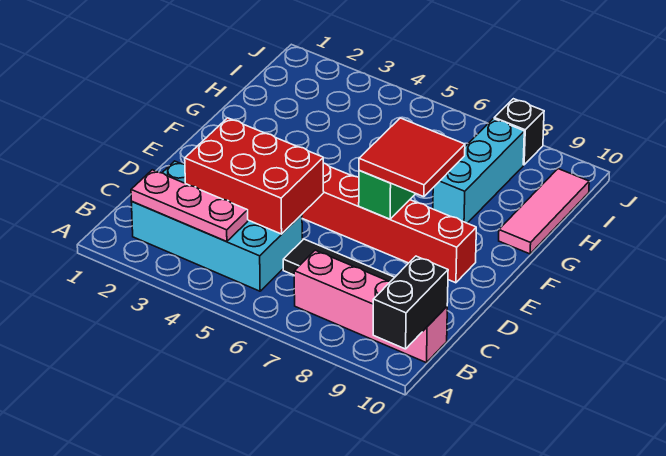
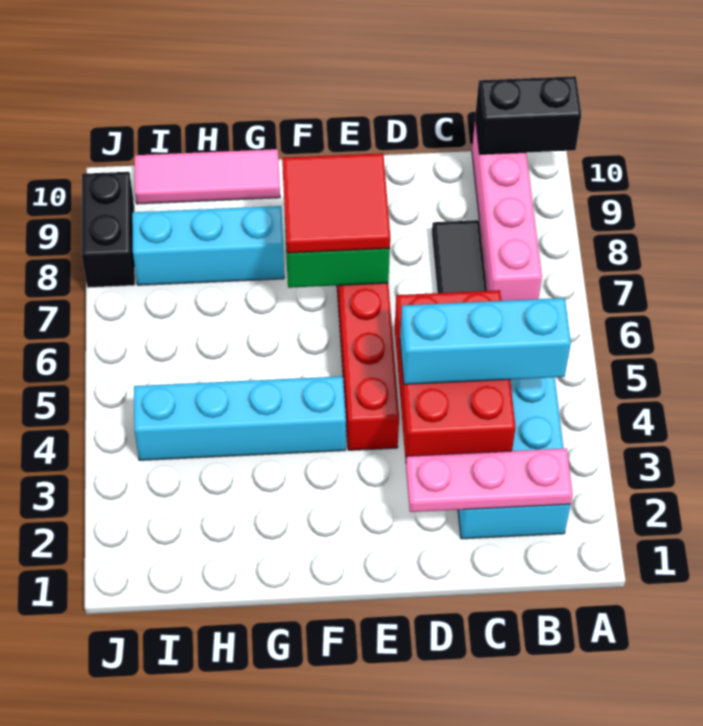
pink plate B2:B4 level 2 -> pink plate B2:D2 level 2
none -> cyan brick B4:D4 level 3
none -> cyan brick F4:I4 level 1
black brick J8 level 1 -> black brick J8:J9 level 1

